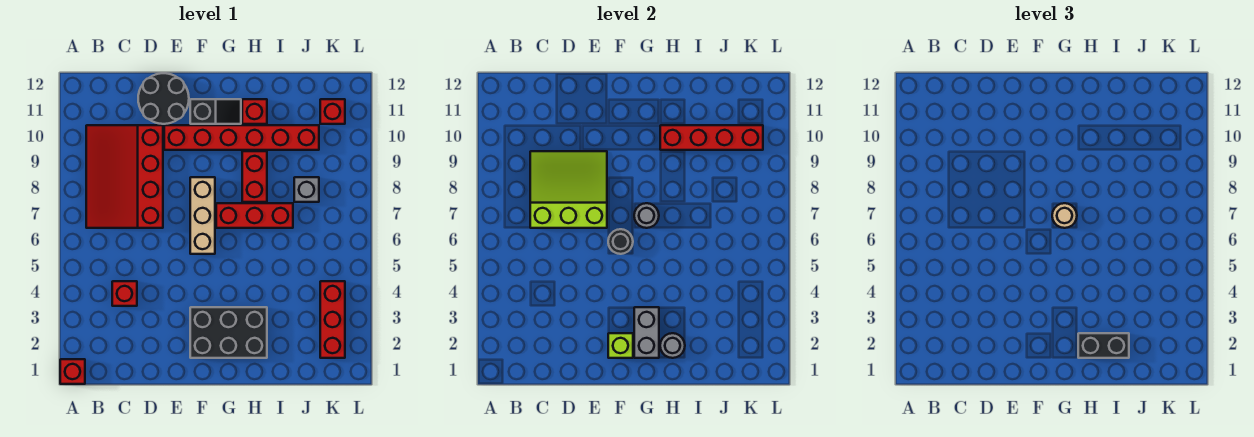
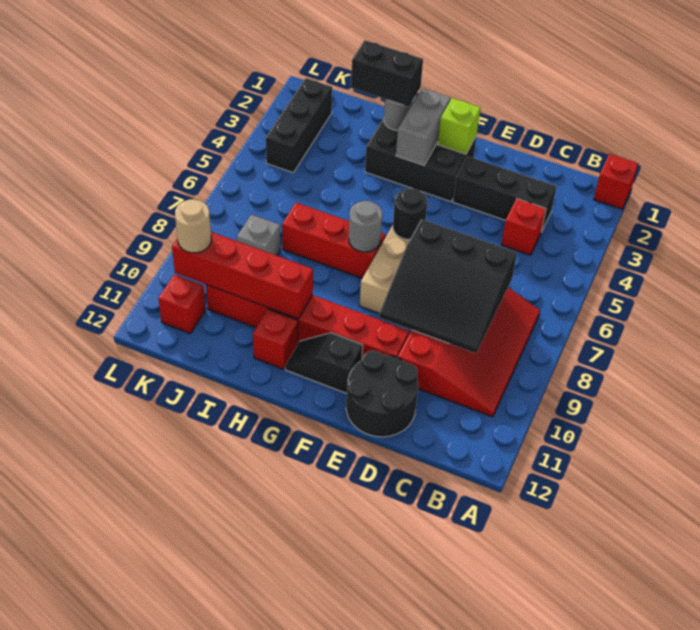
none -> black brick C3:E3 level 1
lime slope C7:E9 level 2 top 7 -> black slope C7:E9 level 2 top 7
tan round brick G7 level 3 -> tan round brick K10 level 3
red brick H8:H9 level 1 -> none
red brick K2:K4 level 1 -> black brick K2:K4 level 1

